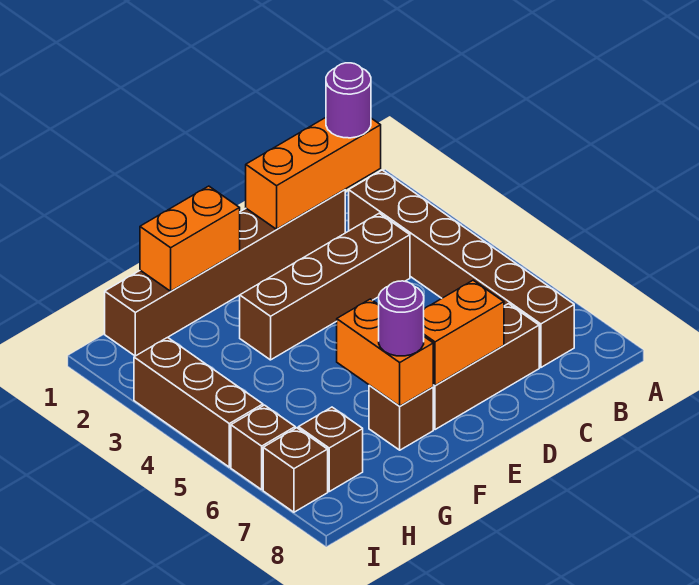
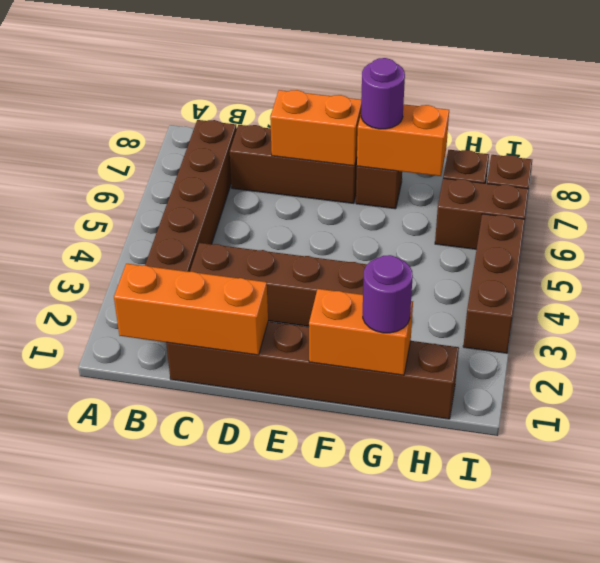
purple round brick B1 level 3 -> purple round brick G1 level 3
orange brick F6:F7 level 2 -> orange brick F7:G7 level 2
brown brick I6 level 1 -> brown brick H6:I6 level 1

